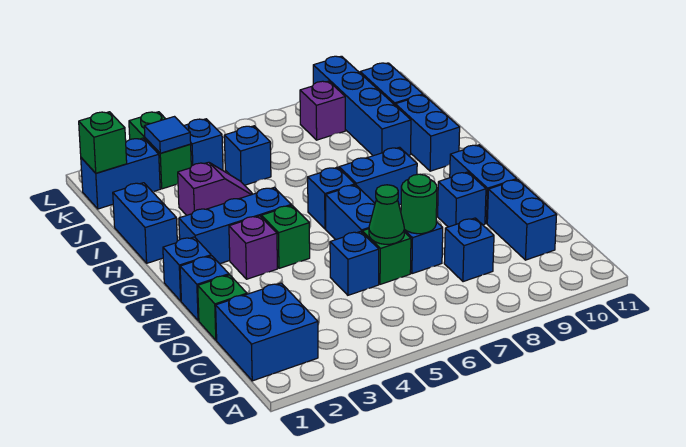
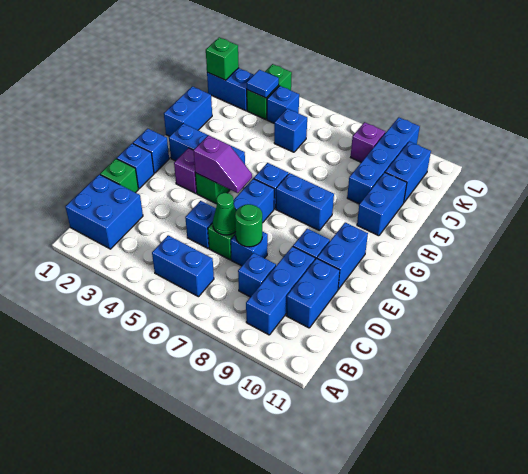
none -> blue brick B5:B6 level 1
none -> blue brick B9:D9 level 1
purple slope I3:I4 level 1 top 3 -> purple slope F4:F5 level 2 top 4

